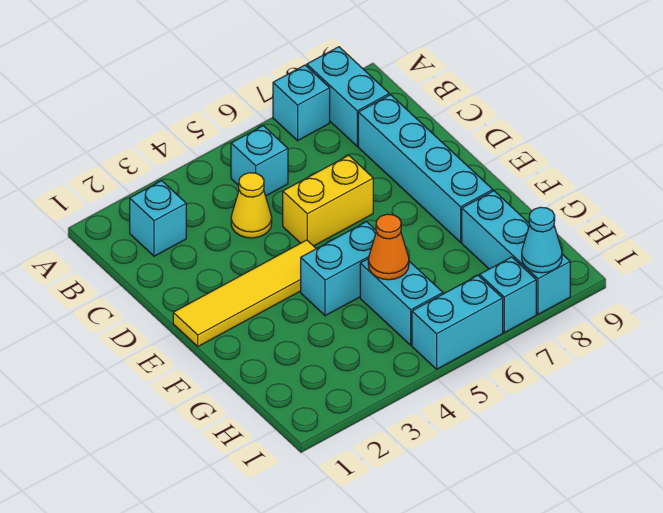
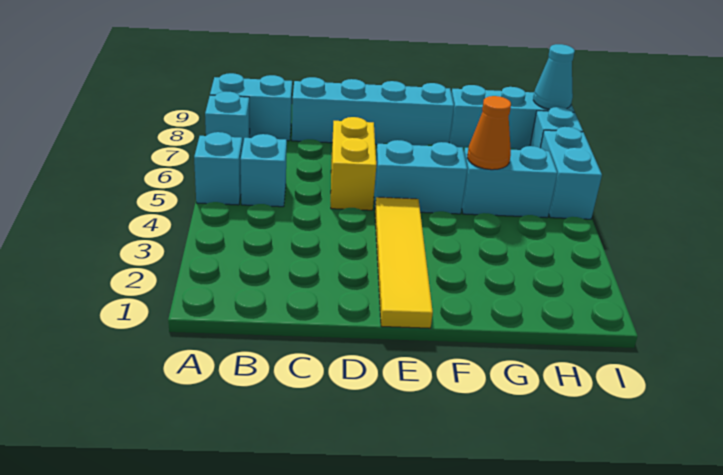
cyan brick B2 level 1 -> cyan brick A5 level 1
yellow cone C4 level 1 -> none
cyan brick F4:F5 level 1 -> cyan brick E5:F5 level 1

